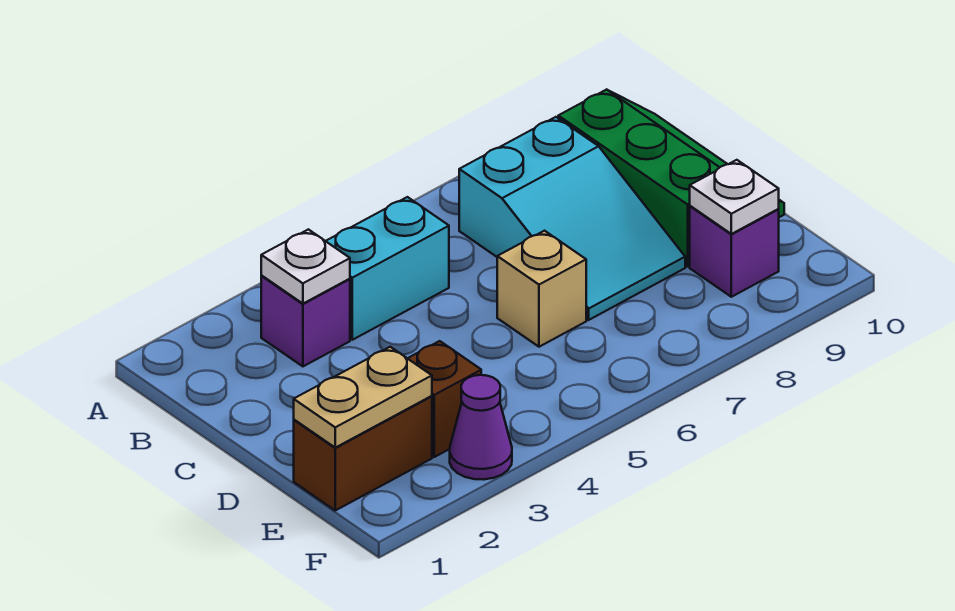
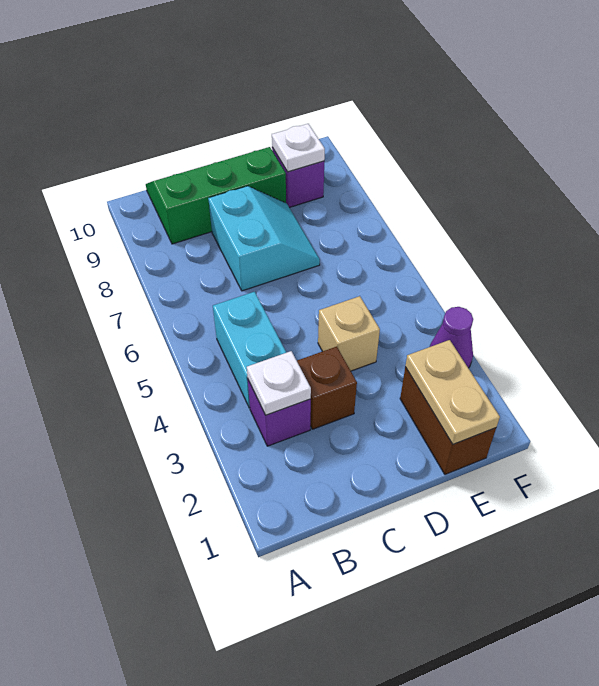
cyan slope B7:D8 level 1 top B -> cyan slope C7:D8 level 1 top C
tan brick D6 level 1 -> tan brick D4 level 1
brown brick E3 level 1 -> brown brick C3 level 1

